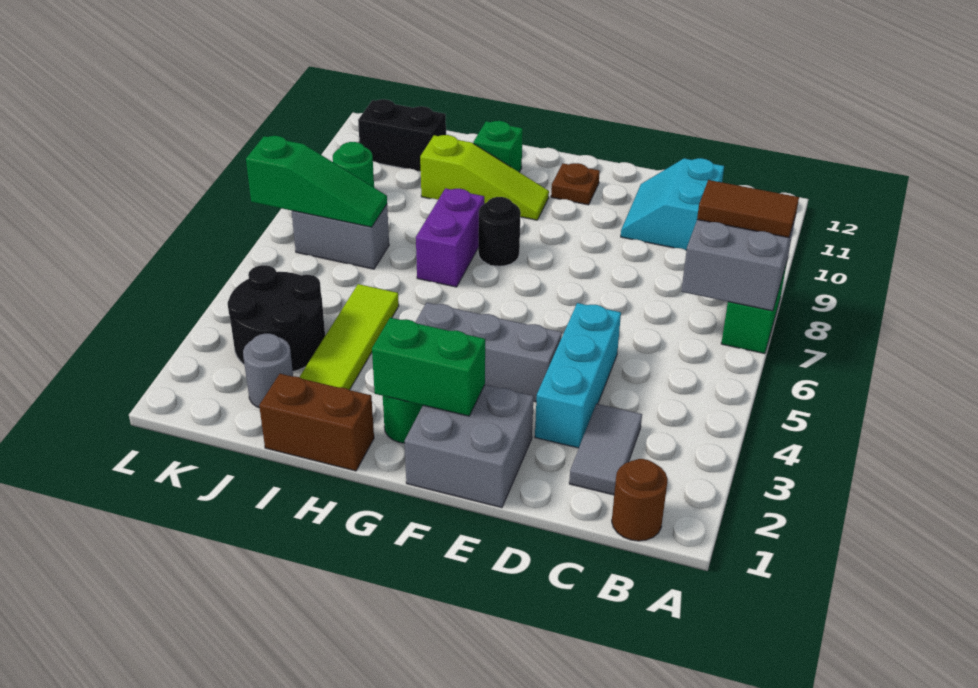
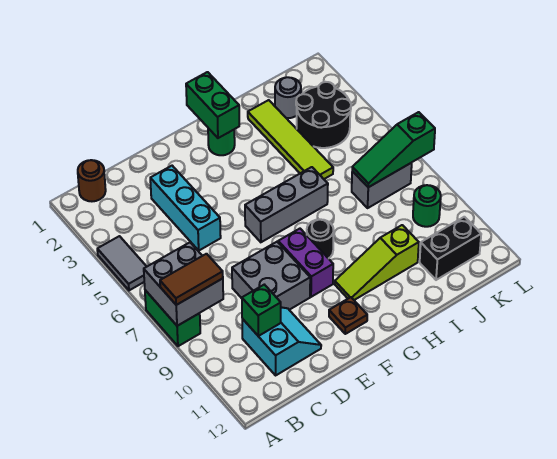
grey tile C2:C3 level 1 -> grey tile A4:A5 level 1
grey brick E1:F2 level 1 -> grey brick D8:E9 level 1
grey brick E4:G4 level 1 -> grey brick F6:H6 level 1
green brick F2:G2 level 2 -> green brick G1:G2 level 2
brown brick H1:I1 level 1 -> none
purple brick H7:H8 level 1 -> purple brick F8:F9 level 1
green brick H11 level 1 -> green brick C10 level 2

